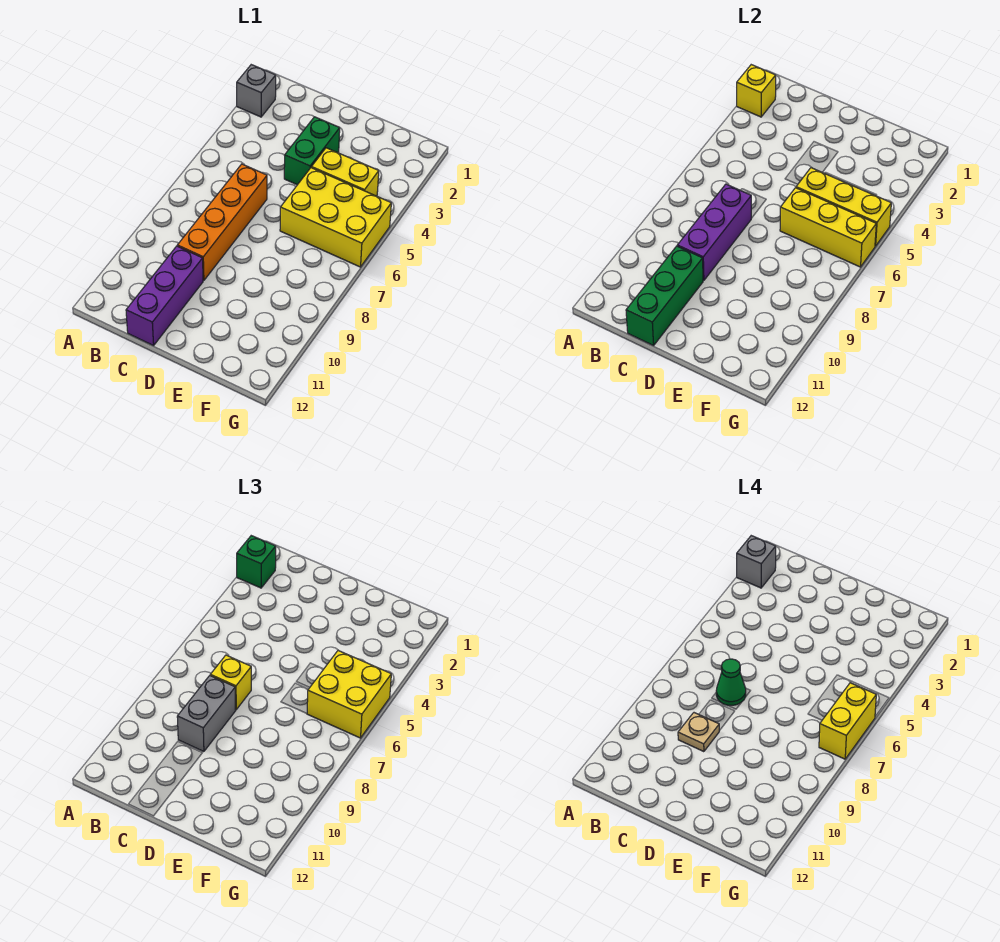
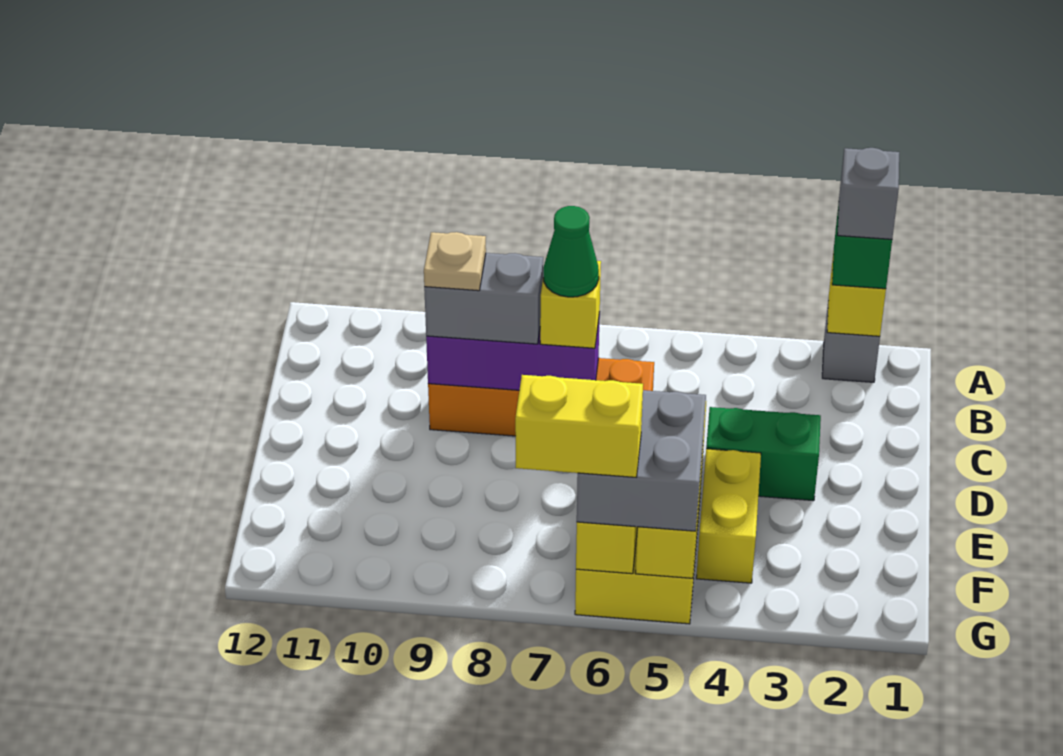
purple brick C10:C12 level 1 -> none
green brick C10:C12 level 2 -> none
yellow brick F5:G6 level 3 -> grey brick F5:G6 level 3

